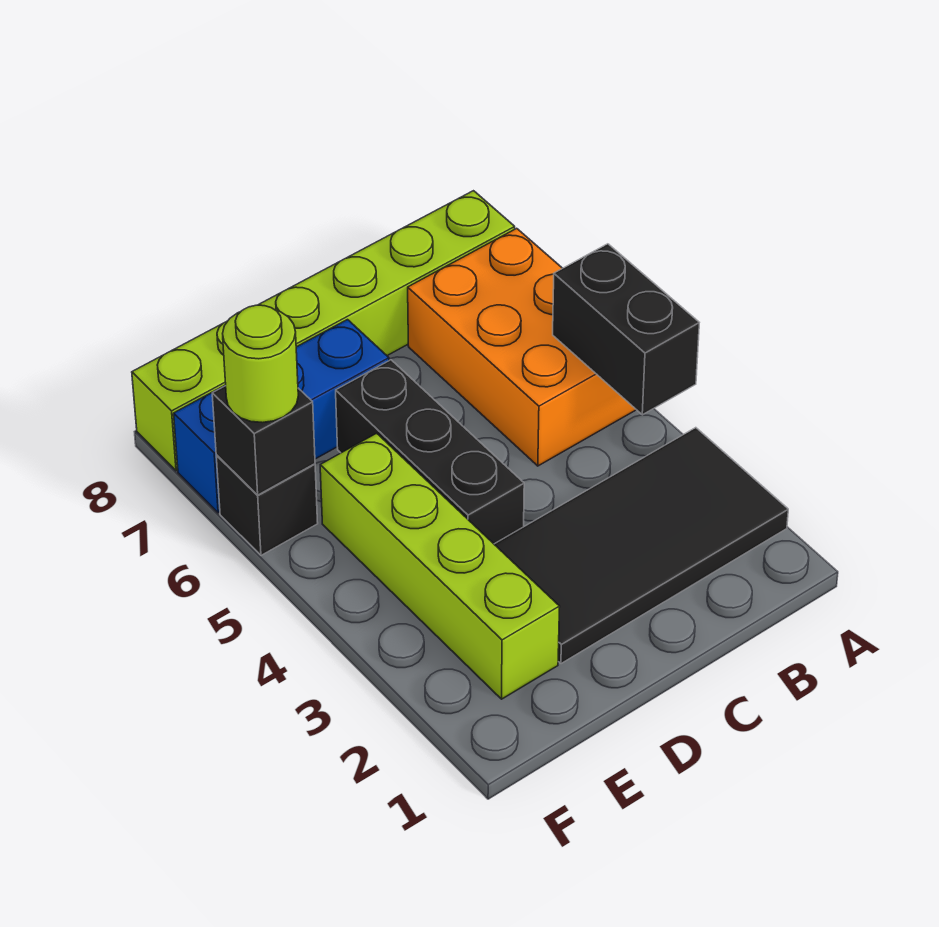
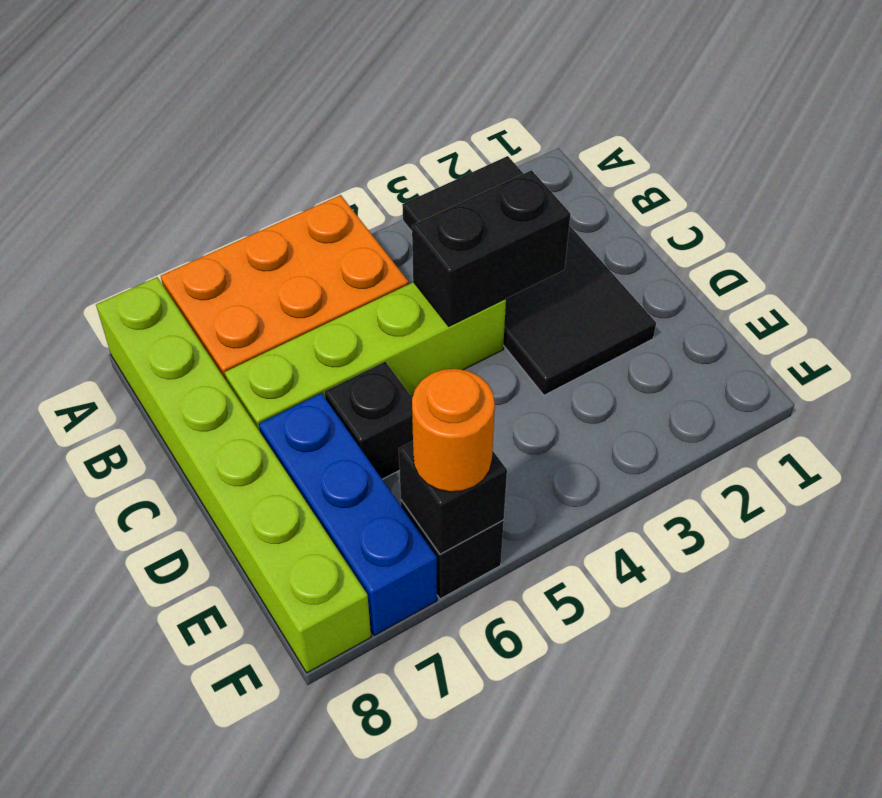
black brick A4:A5 level 2 -> black brick C3:C4 level 2
black brick D4:D6 level 1 -> black brick D6 level 1
lime brick E2:E5 level 1 -> lime brick C4:C7 level 1
lime round brick F6 level 3 -> orange round brick F6 level 3

